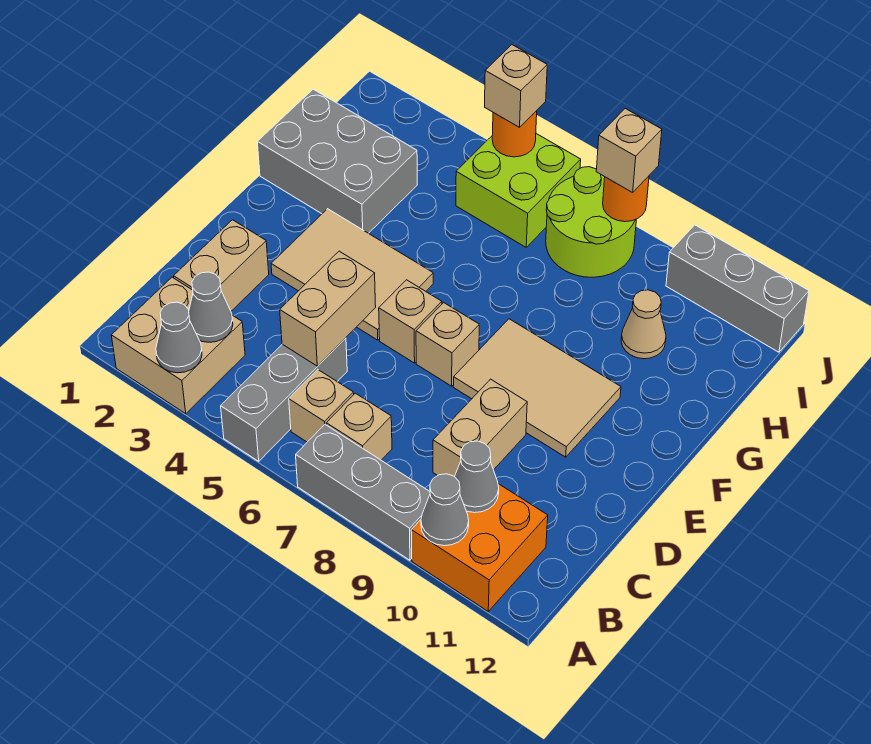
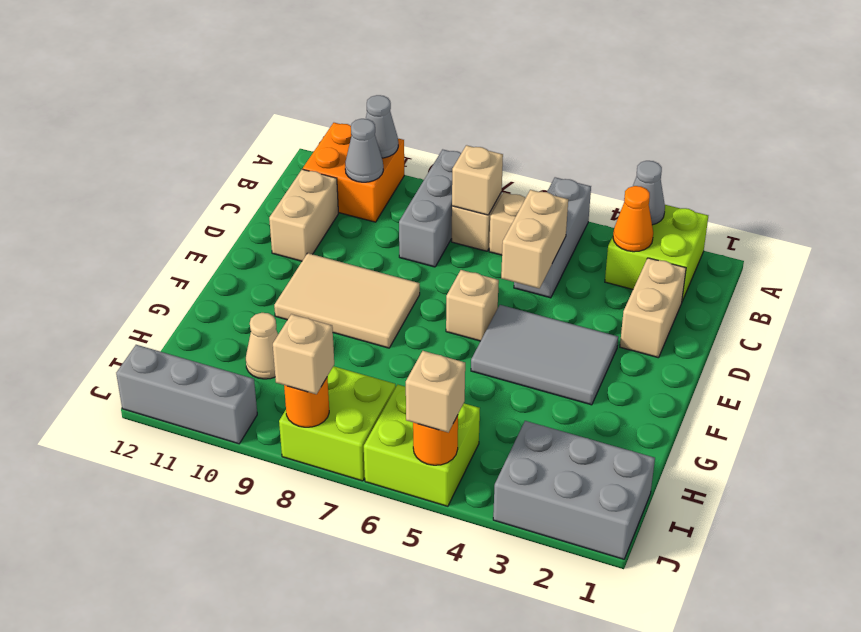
tan brick A2:B3 level 1 -> lime brick A2:B3 level 1
grey brick A7:A9 level 1 -> grey brick A8:C8 level 1
grey cone B3 level 2 -> orange cone B3 level 2
tan brick C9:D9 level 1 -> tan brick C11:D11 level 1
tan tile E3:F5 level 1 -> grey tile E3:F5 level 1
tan brick E7 level 1 -> tan brick B7 level 2
grey brick G1:H3 level 1 -> grey brick I1:J3 level 1
lime round brick I7:J8 level 1 -> lime brick I7:J8 level 1

